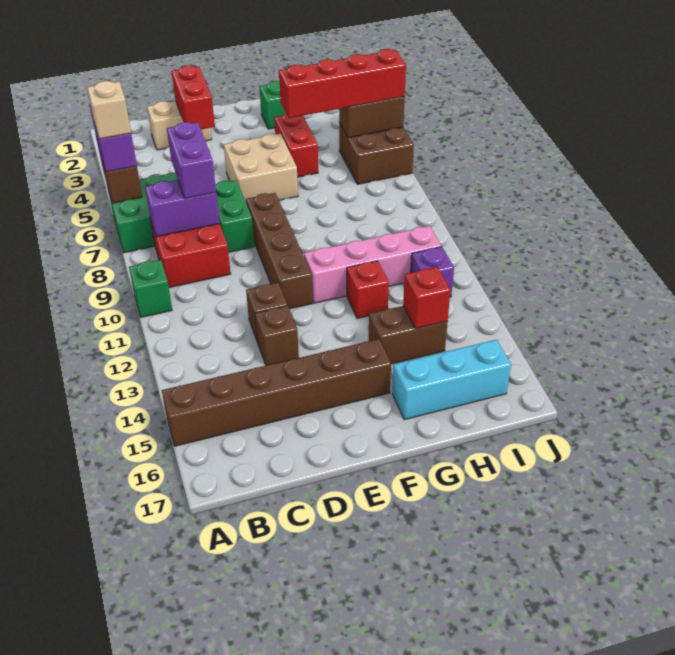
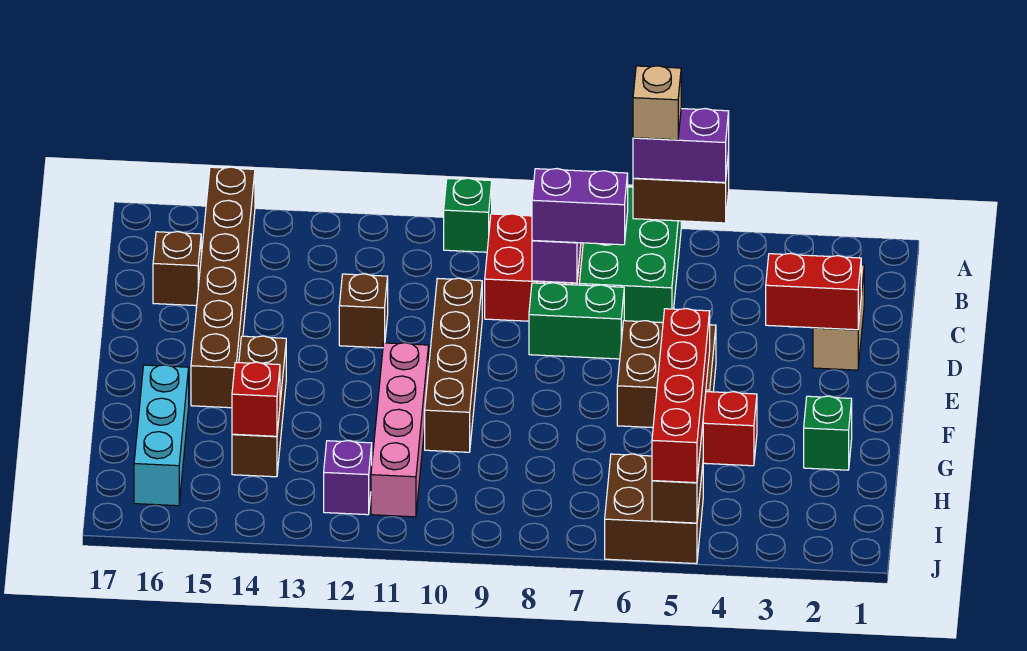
brown brick D13 level 1 -> brown brick C16 level 1
tan brick E5:F6 level 1 -> brown brick E5:F6 level 1
brown brick E8:E11 level 1 -> brown brick D10:G10 level 1
red brick G12 level 1 -> none
brown brick G14:H14 level 1 -> brown brick F14:H14 level 1

